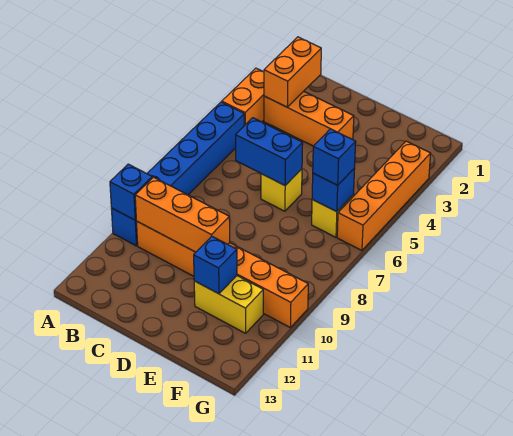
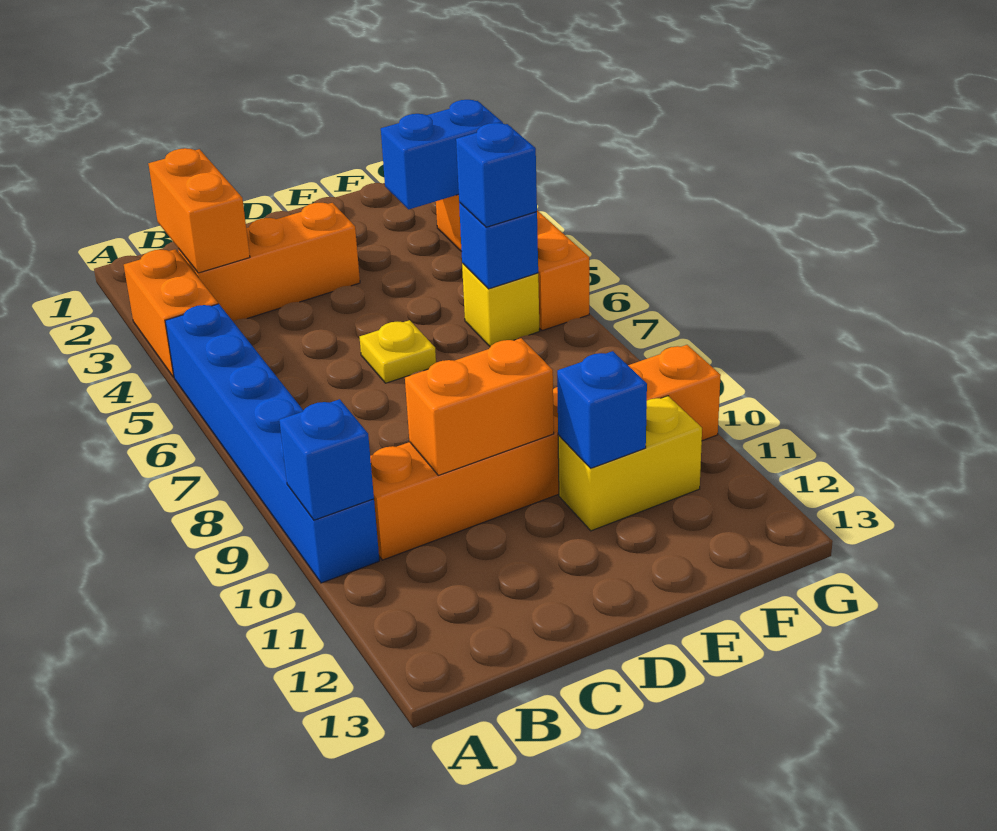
orange brick B10:D10 level 2 -> orange brick C10:D10 level 2
blue brick C6:D6 level 2 -> blue brick F3:G3 level 2
yellow brick D6 level 1 -> yellow plate D6 level 1

